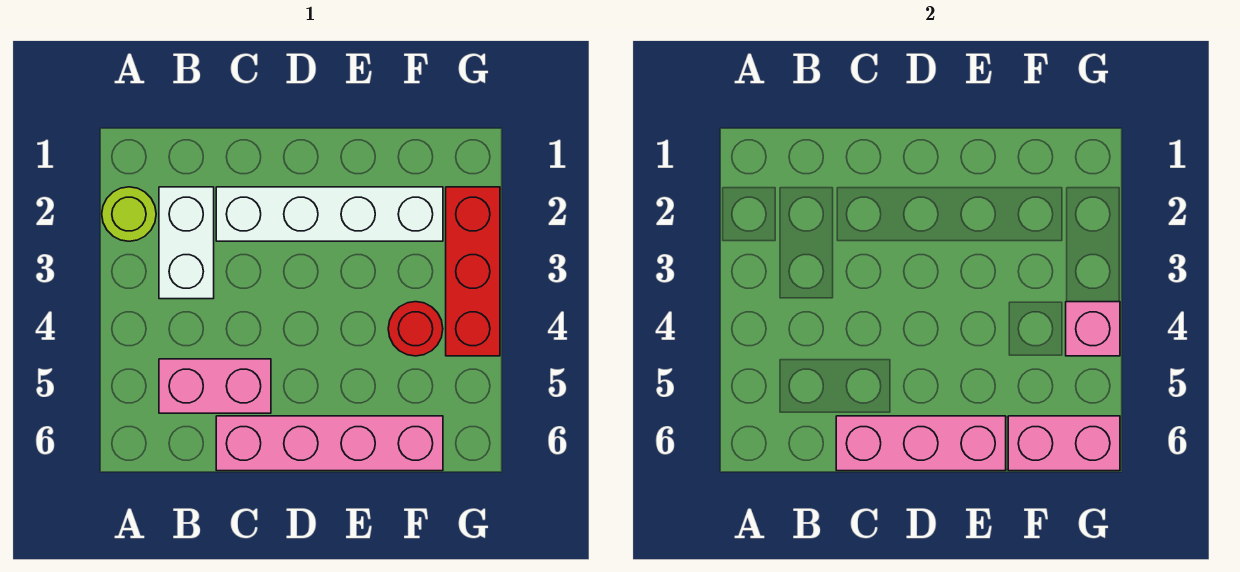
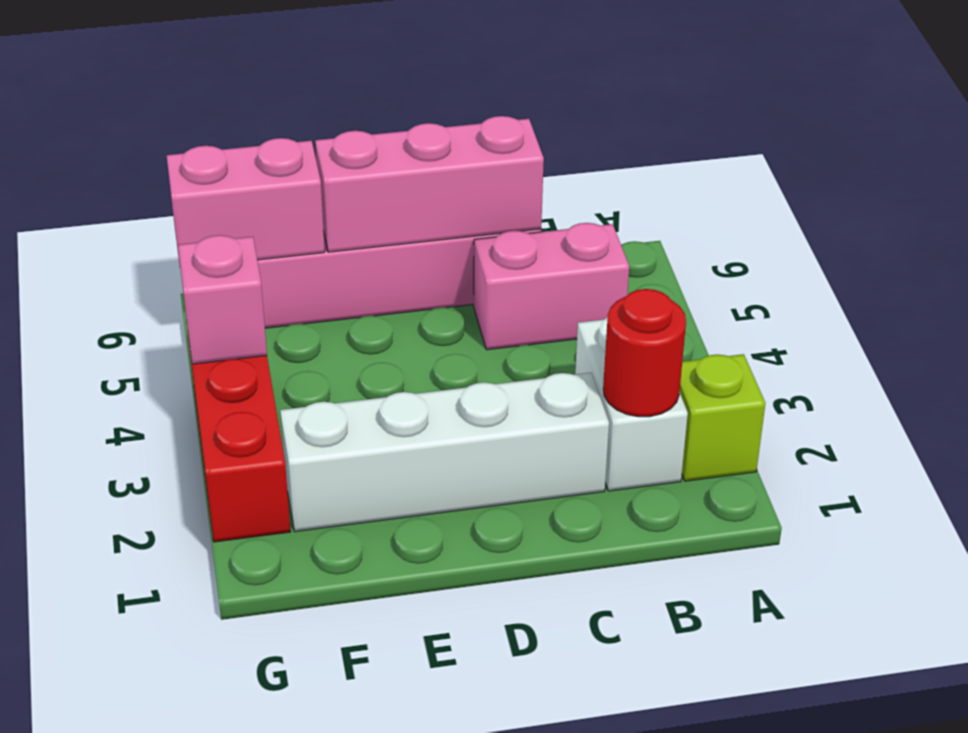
lime round brick A2 level 1 -> lime brick A2 level 1
red round brick F4 level 1 -> red round brick B2 level 2

